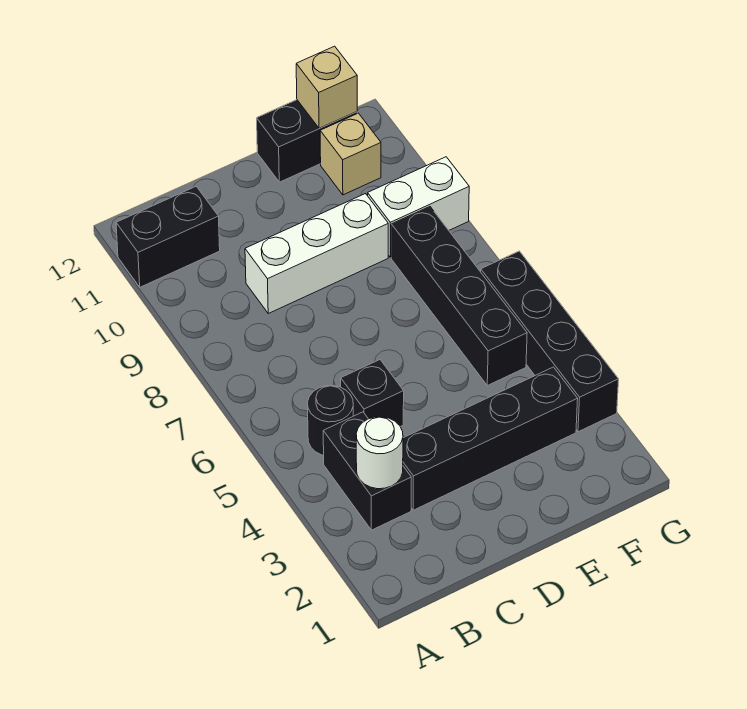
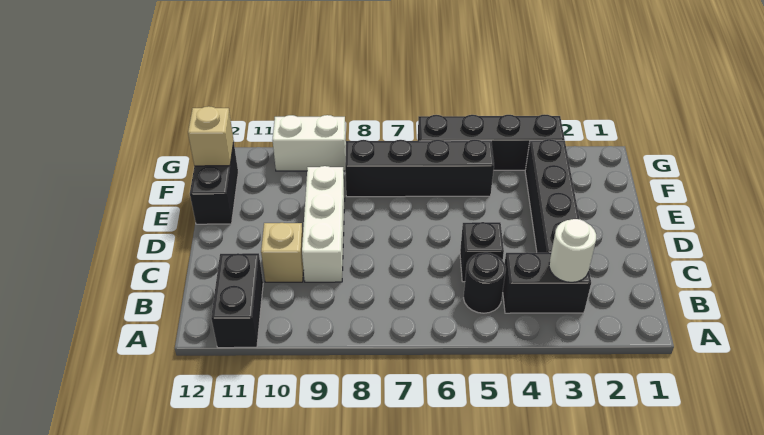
white brick F9:G9 level 1 -> white brick G9:G10 level 1
tan brick F11 level 1 -> tan brick C10 level 1

